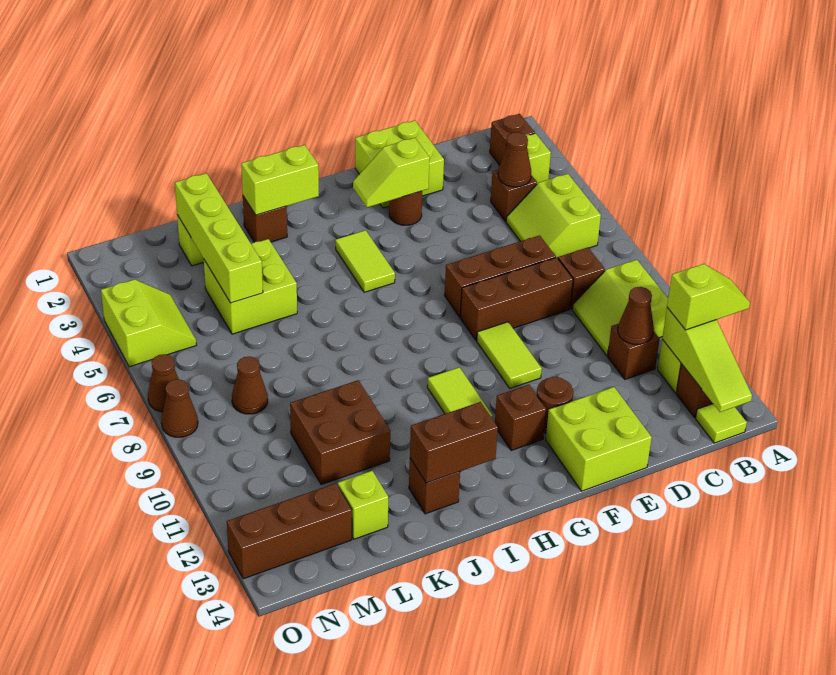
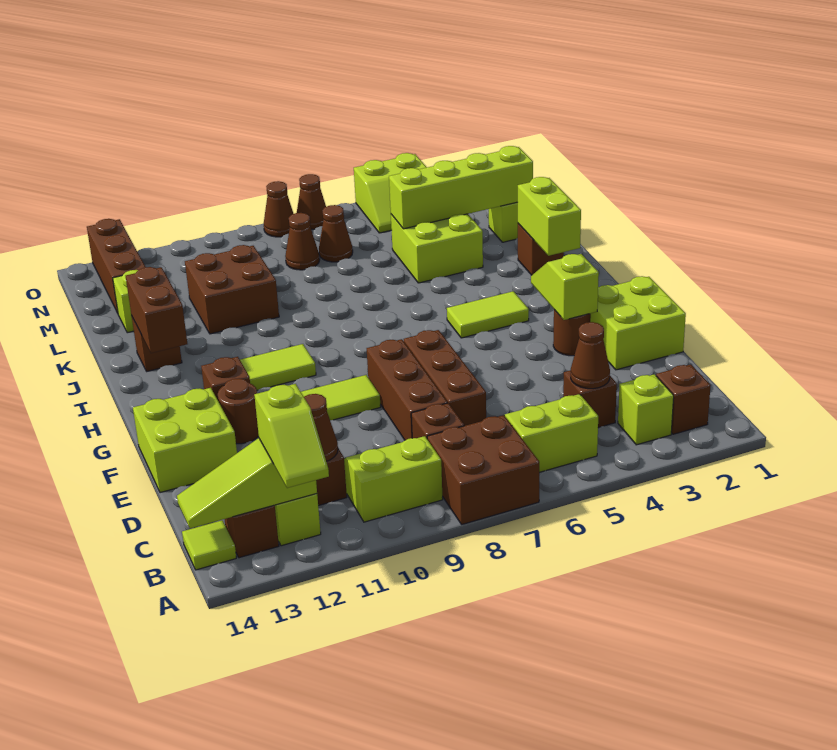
none -> brown brick A7:B8 level 1
none -> brown cone M7 level 1

